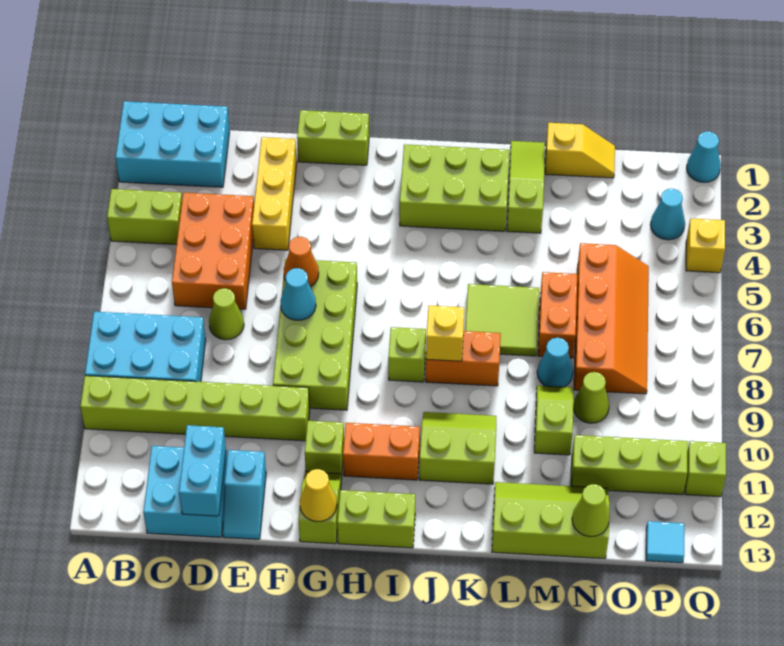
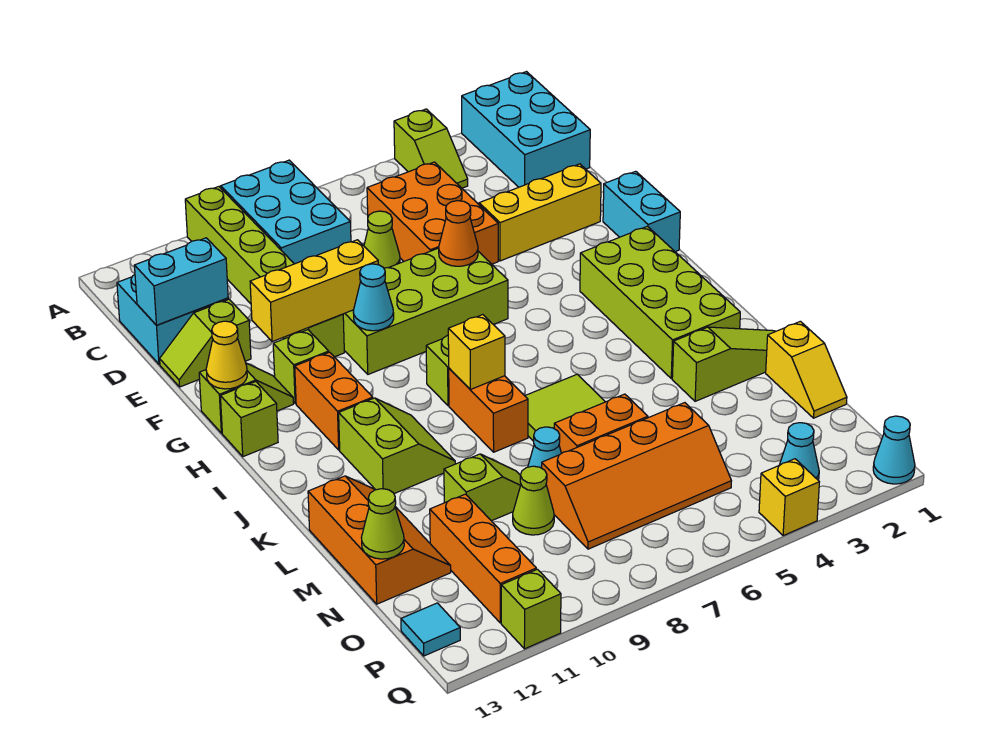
lime brick A4:B4 level 1 -> lime slope A4:B4 level 1 top A
orange brick C4:D6 level 1 -> orange brick C5:E6 level 1
cyan slope E12:E13 level 1 top 12 -> lime slope E12:E13 level 1 top 12
lime brick F1:G1 level 1 -> cyan brick F1:G1 level 1
cyan cone F7 level 2 -> cyan cone G9 level 2
none -> yellow brick F9:F11 level 2
lime brick H13:I13 level 1 -> lime brick H13 level 1
lime brick I2:K3 level 1 -> lime brick H2:K3 level 1
lime slope L12:N13 level 1 top 13 -> orange slope L12:N13 level 1 top 13
lime brick N11:P11 level 1 -> orange brick N11:P11 level 1

